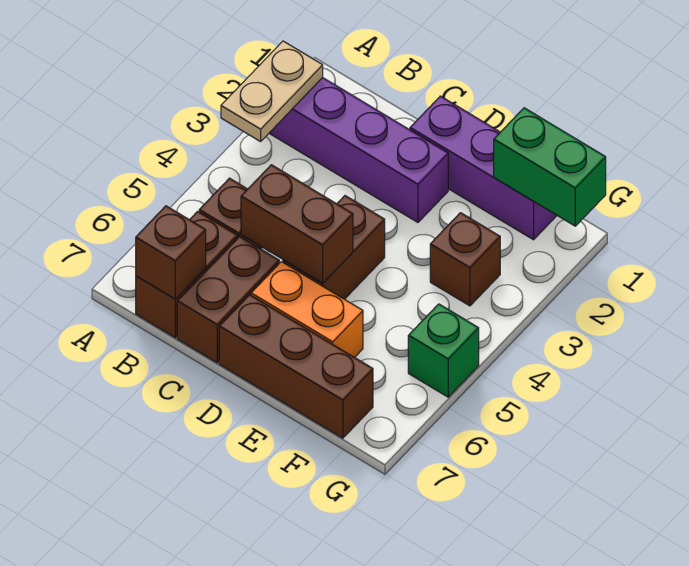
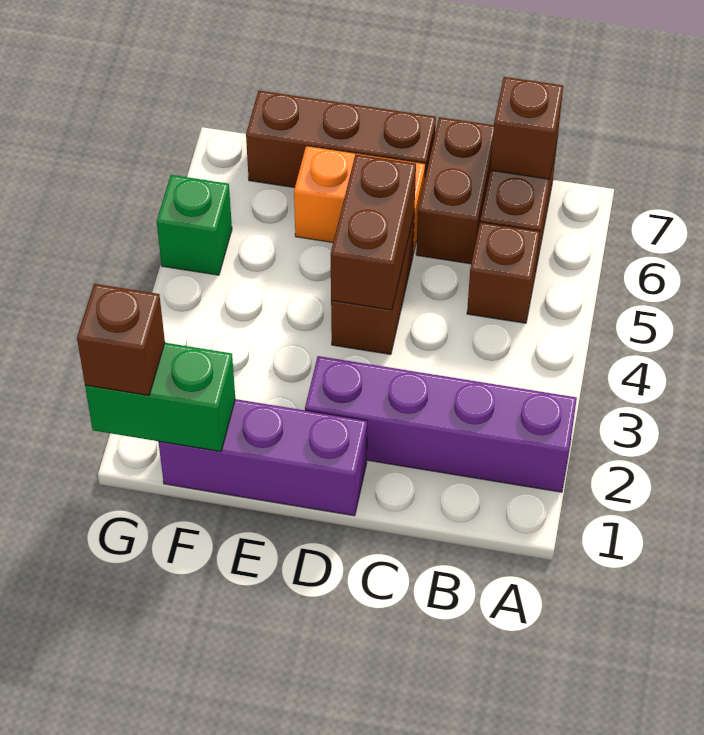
tan plate A2:A3 level 2 -> none
brown brick C5:D5 level 2 -> brown brick D4:D5 level 2
brown brick F3 level 1 -> brown brick G1 level 3

